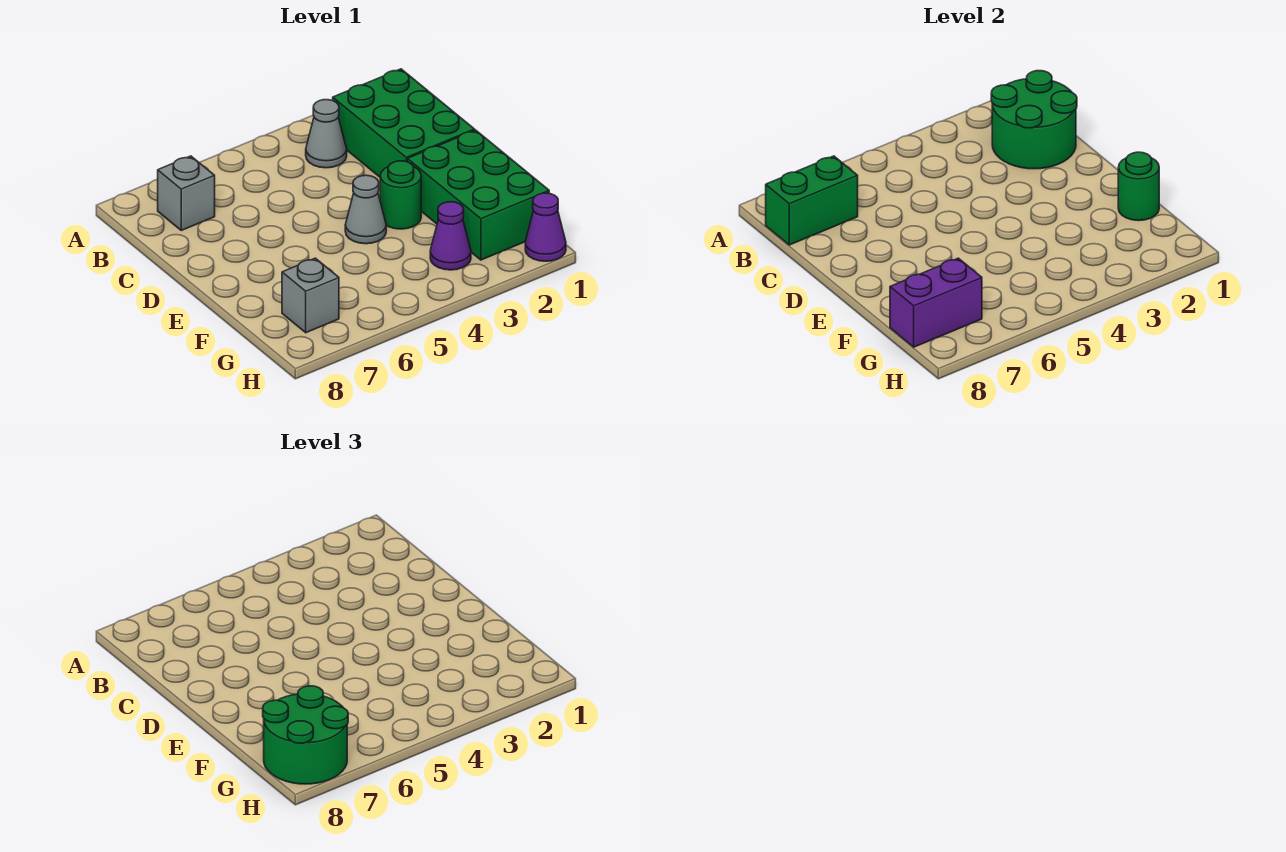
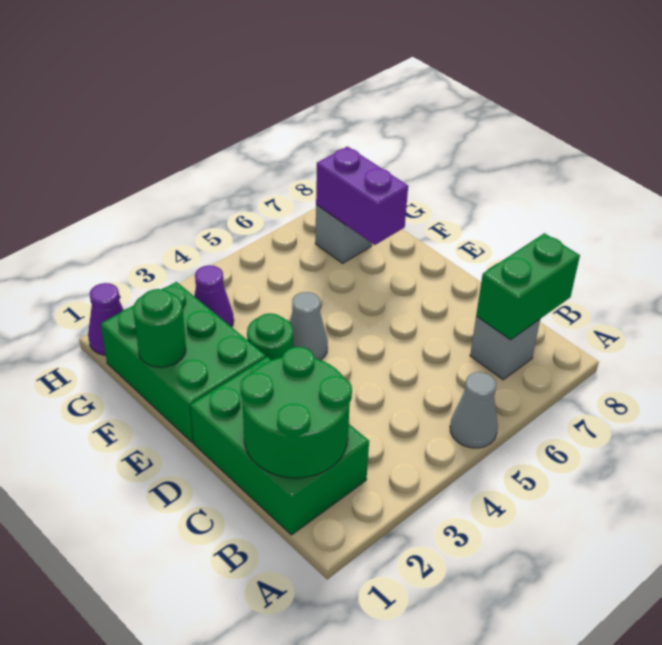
grey cone B3 level 1 -> grey cone A5 level 1
purple brick G7:G8 level 2 -> purple brick F7:G7 level 2
green round brick G7:H8 level 3 -> none

